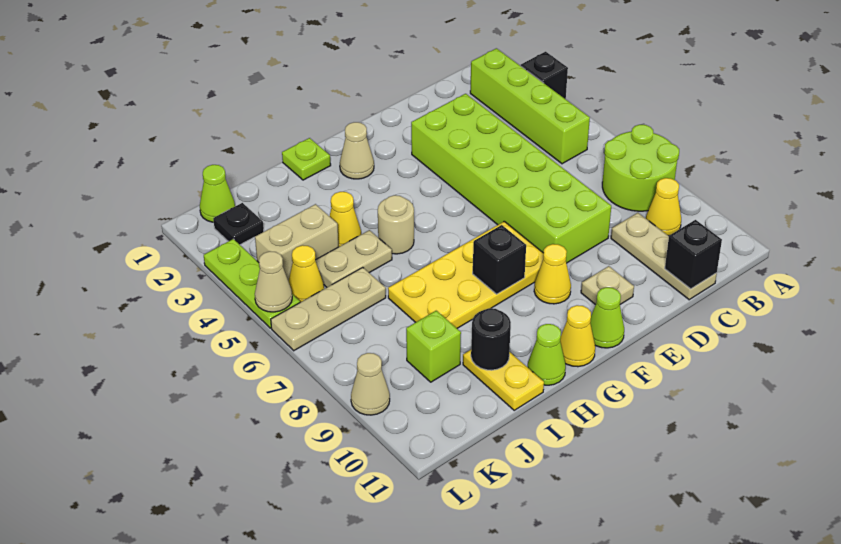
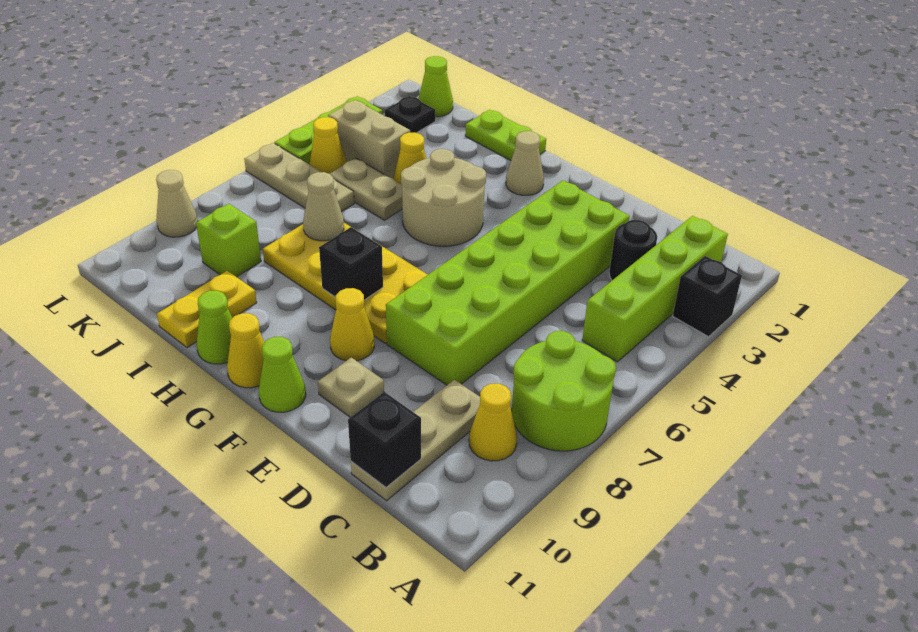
lime plate H1 level 1 -> lime plate H1:I1 level 1
tan round brick H5 level 1 -> tan round brick G4:H5 level 1
black round brick I10 level 2 -> black round brick C3 level 1
tan cone L5 level 2 -> tan cone I7 level 2

